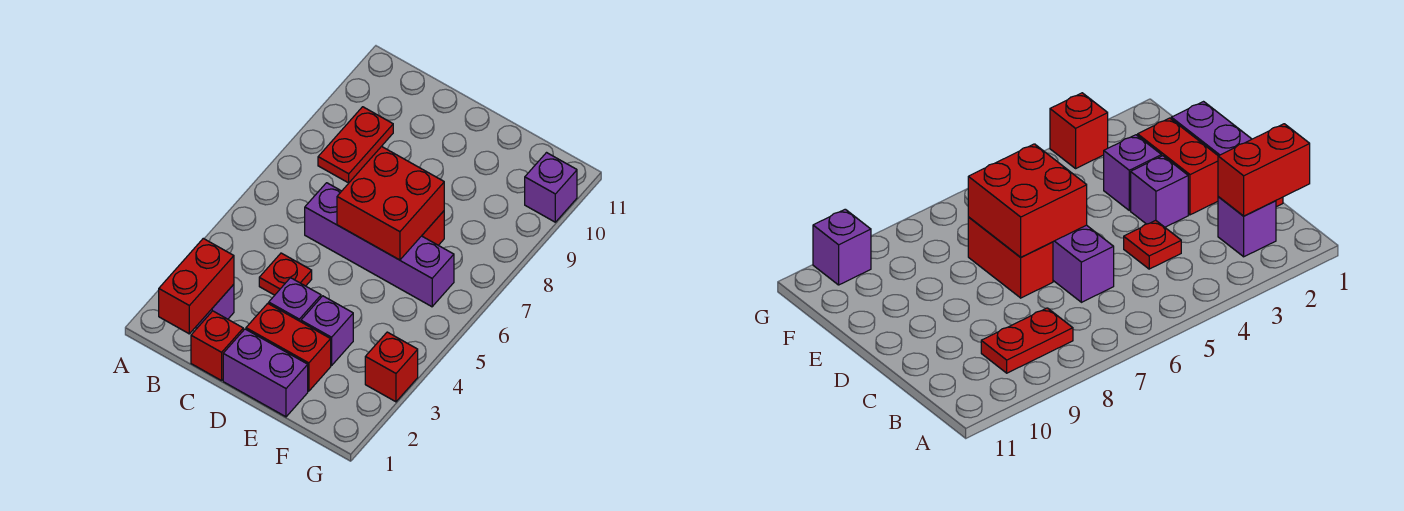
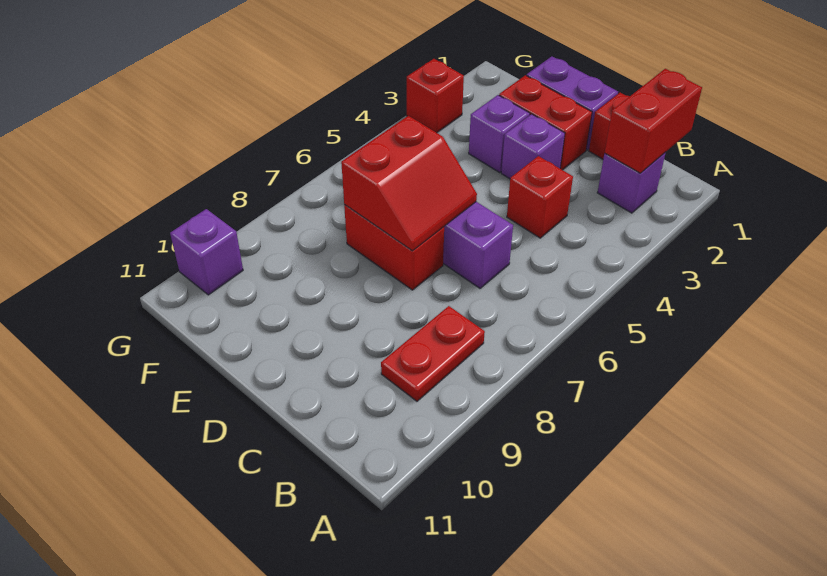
red plate C4 level 1 -> red brick C4 level 1
red brick D6:E7 level 2 -> red slope D6:E7 level 2 top E

